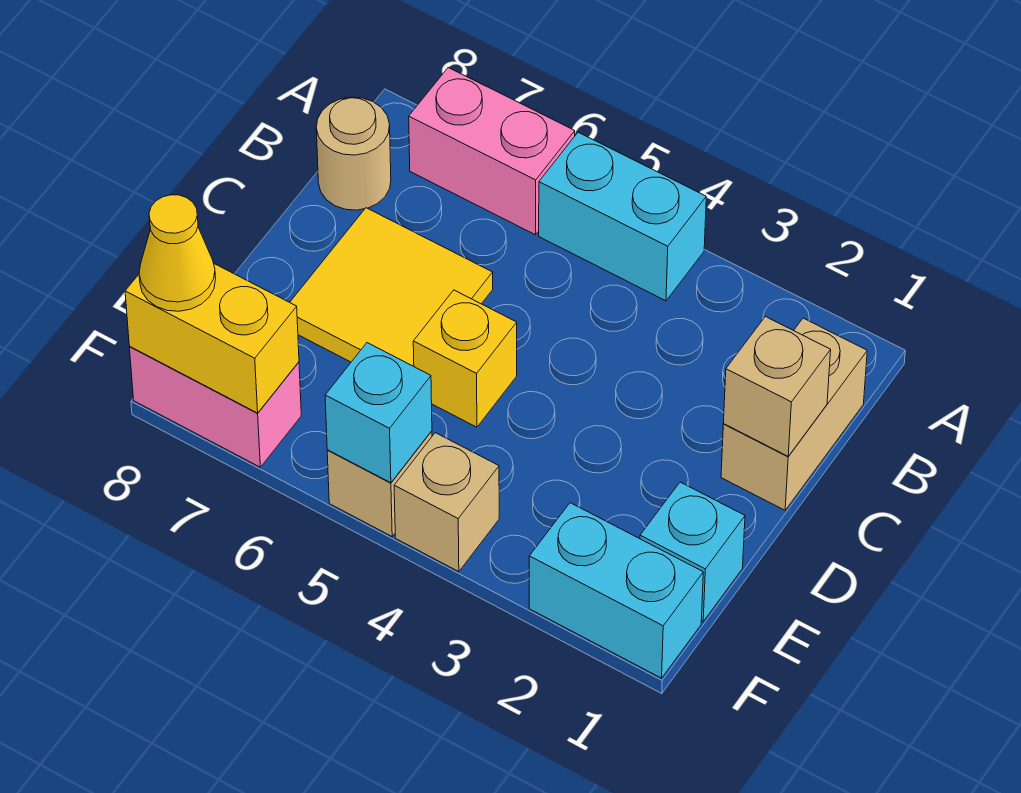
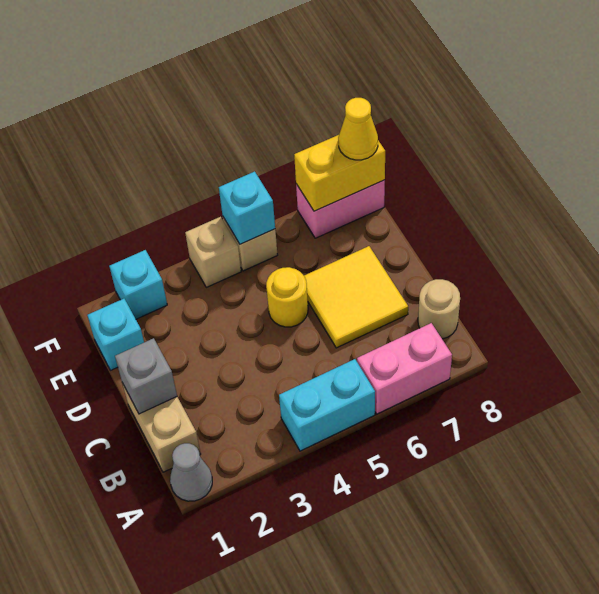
none -> grey cone A1 level 1
tan brick C1 level 2 -> grey brick C1 level 2
yellow brick D5 level 1 -> yellow round brick D5 level 1
cyan brick F1:F2 level 1 -> cyan brick F2 level 1

